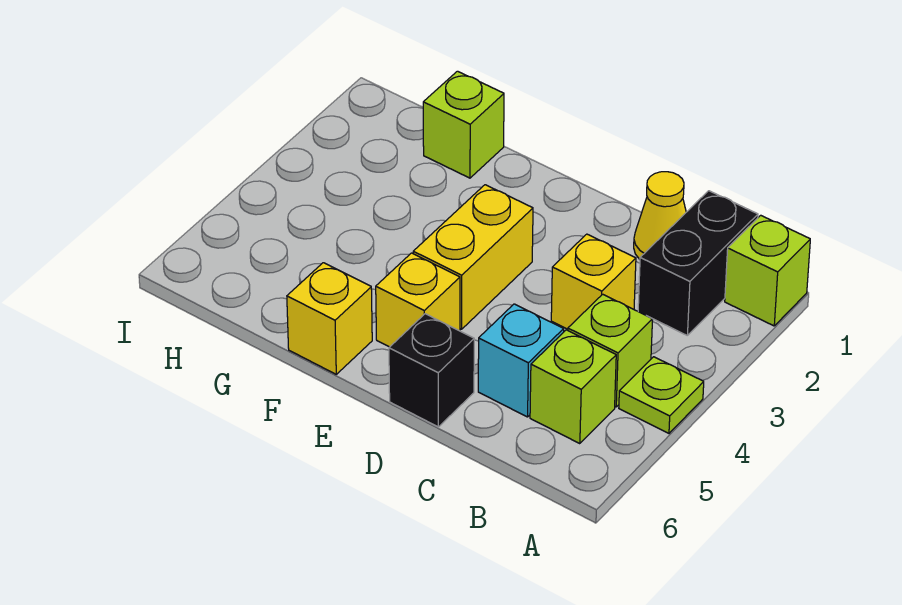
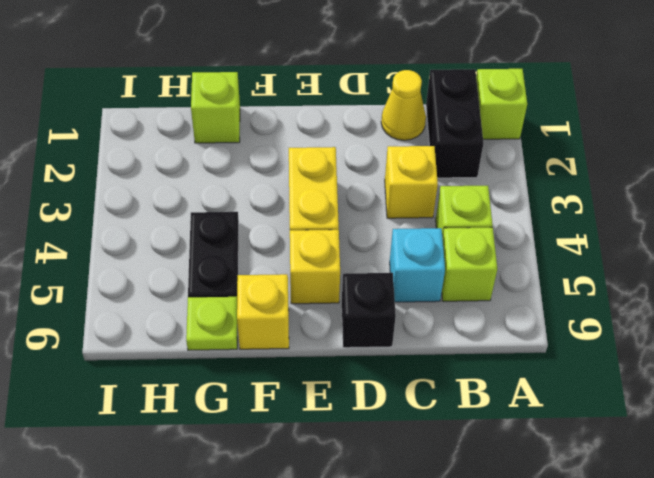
lime plate A4 level 1 -> lime plate G6 level 1
none -> black plate G4:G5 level 1

